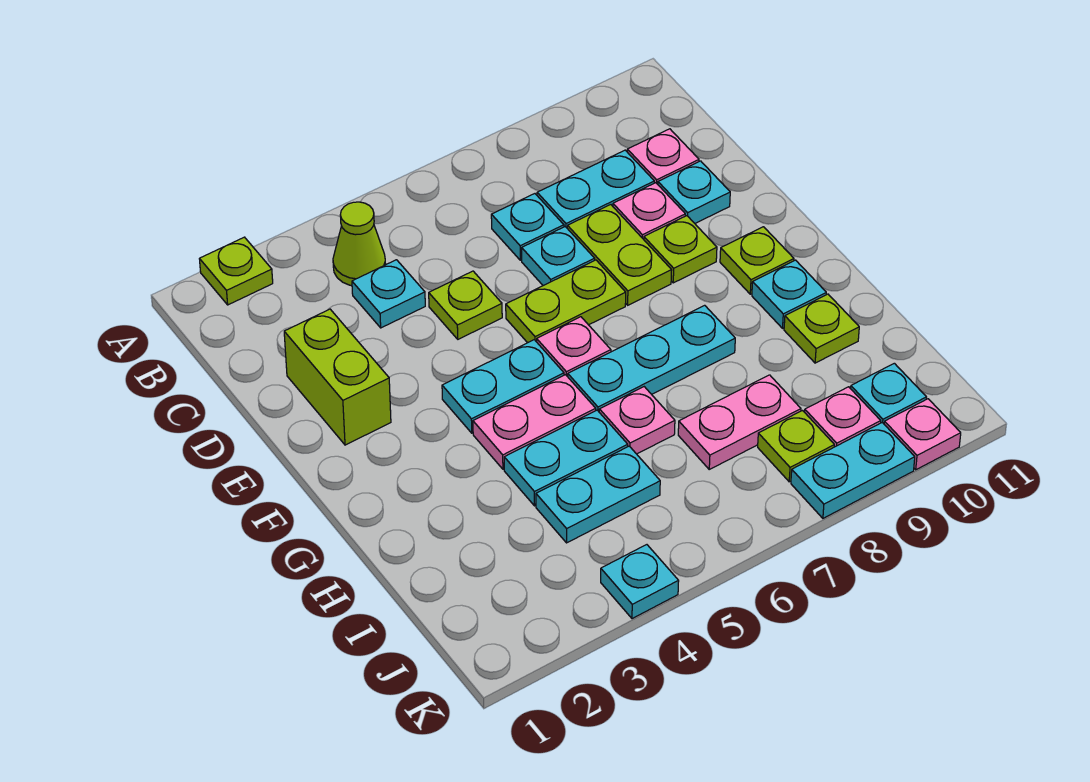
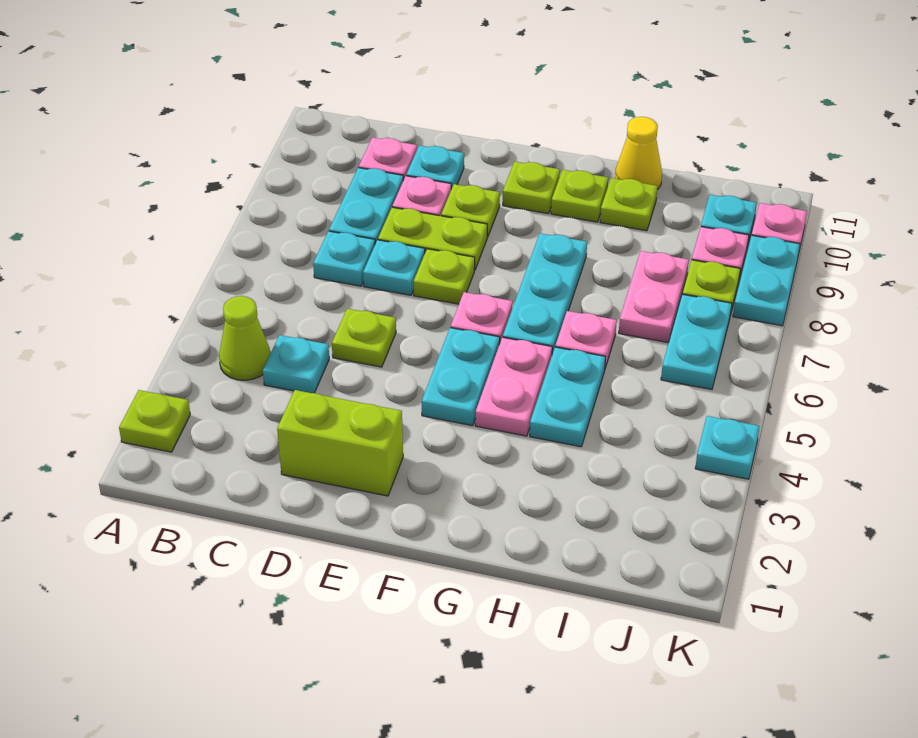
lime plate E6:E7 level 1 -> lime plate E7 level 1
cyan plate G10 level 1 -> lime plate G10 level 1
none -> yellow cone H11 level 1
cyan plate I4:I5 level 1 -> cyan plate J6:J7 level 1

